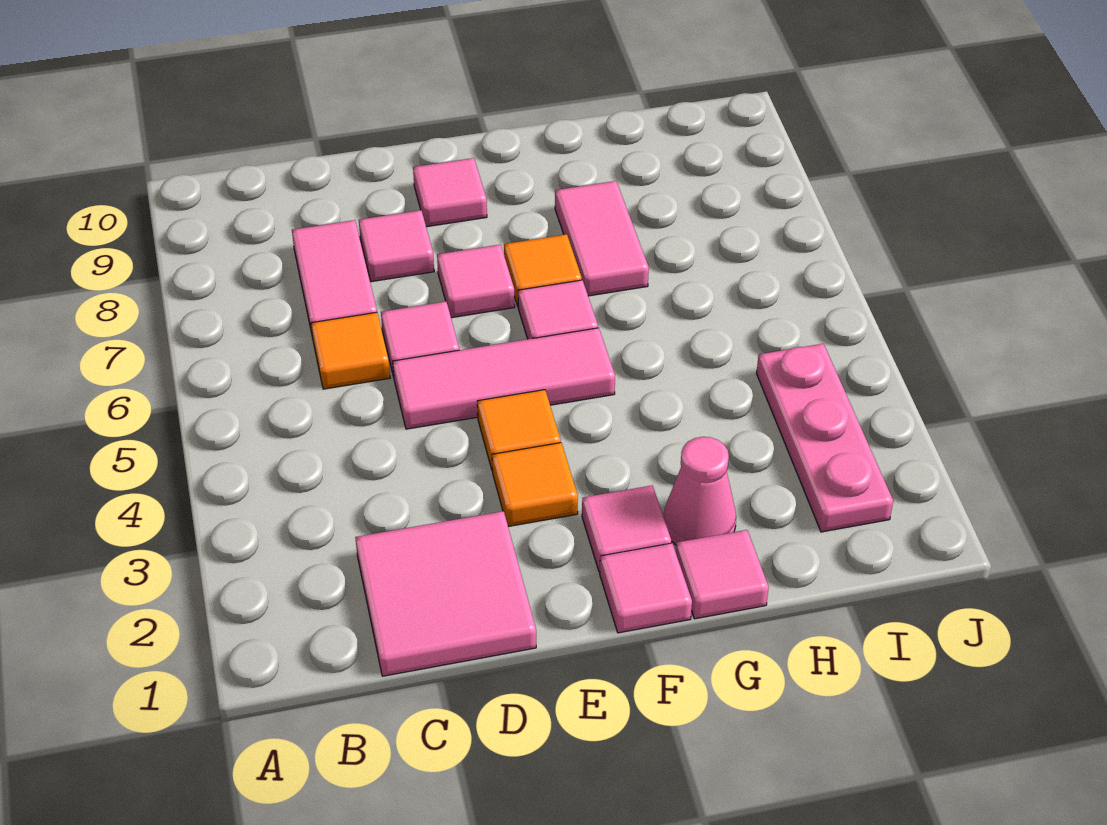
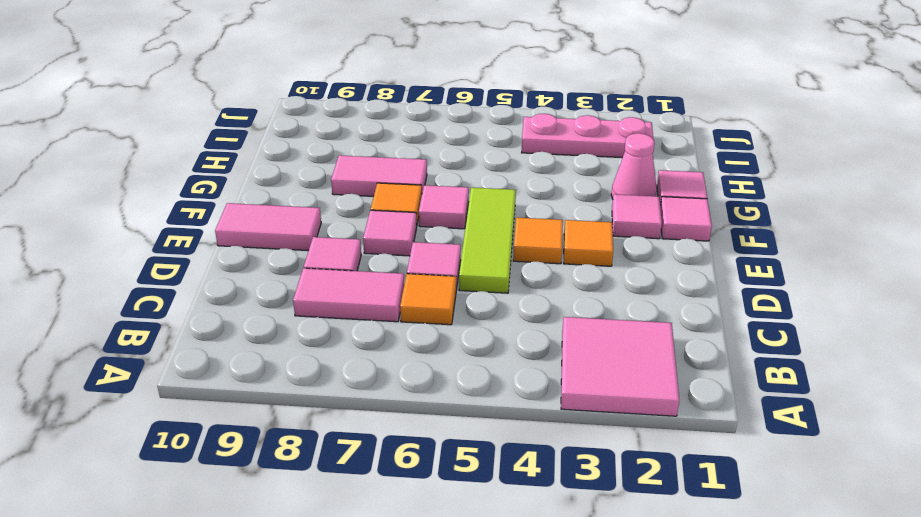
pink tile C1:D2 level 1 -> pink tile A2:B3 level 1
pink tile D5:F5 level 1 -> lime tile D5:F5 level 1
pink tile E9 level 1 -> pink tile E9:E10 level 1

